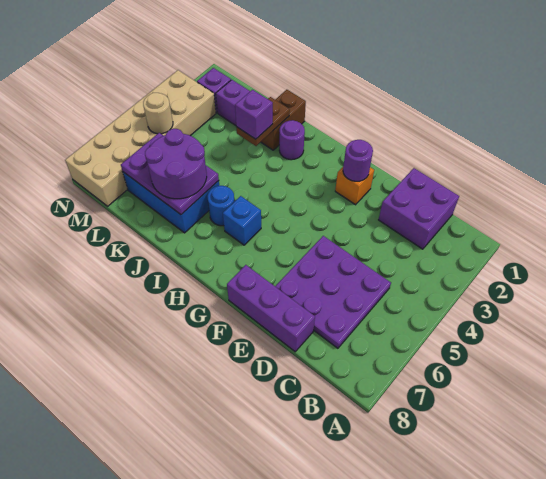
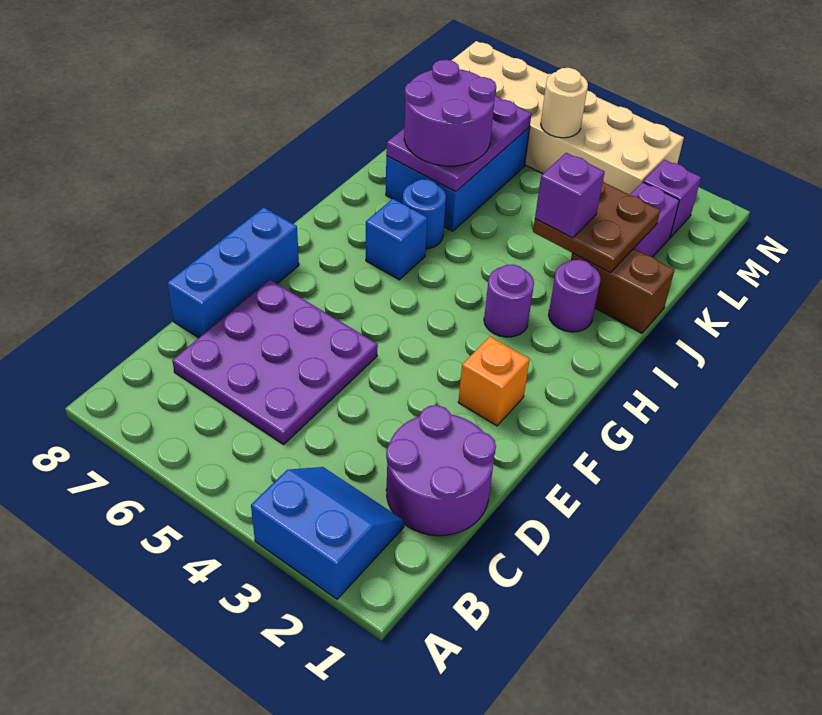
none -> blue slope A2:B3 level 1 top A
purple brick C1:D2 level 1 -> purple round brick C1:D2 level 1
purple brick D8:F8 level 1 -> blue brick D8:F8 level 1
purple round brick F2 level 2 -> purple round brick H3 level 1
brown plate J2:J3 level 2 -> brown plate J2:K3 level 2

